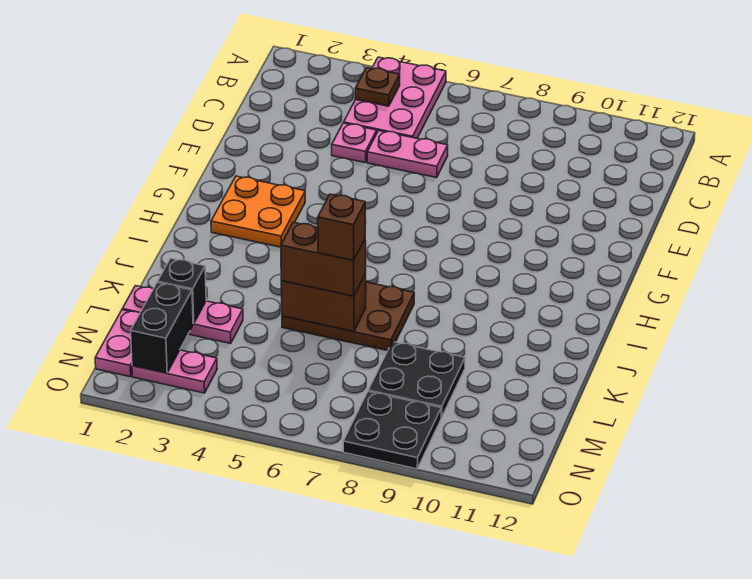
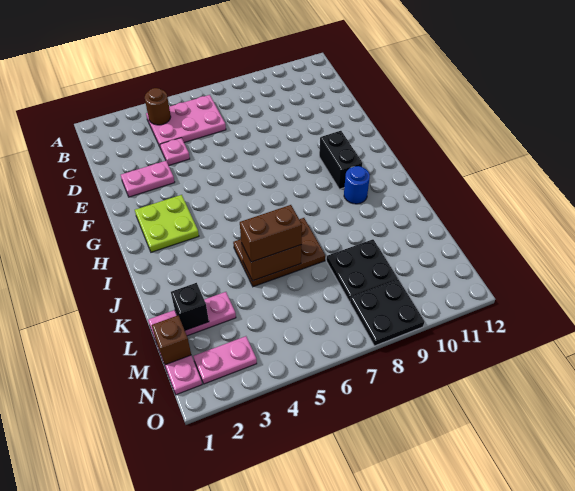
pink plate A4:C5 level 1 -> pink plate B4:C6 level 1
brown plate B4 level 2 -> brown round brick B4 level 2
pink plate D5:D6 level 1 -> pink plate E2:E3 level 1
orange plate G2:H3 level 1 -> lime plate G2:H3 level 1
none -> blue round brick I10 level 1
brown brick K6 level 4 -> brown brick M1 level 2
black brick M2:N2 level 2 -> black brick G10:H10 level 1

